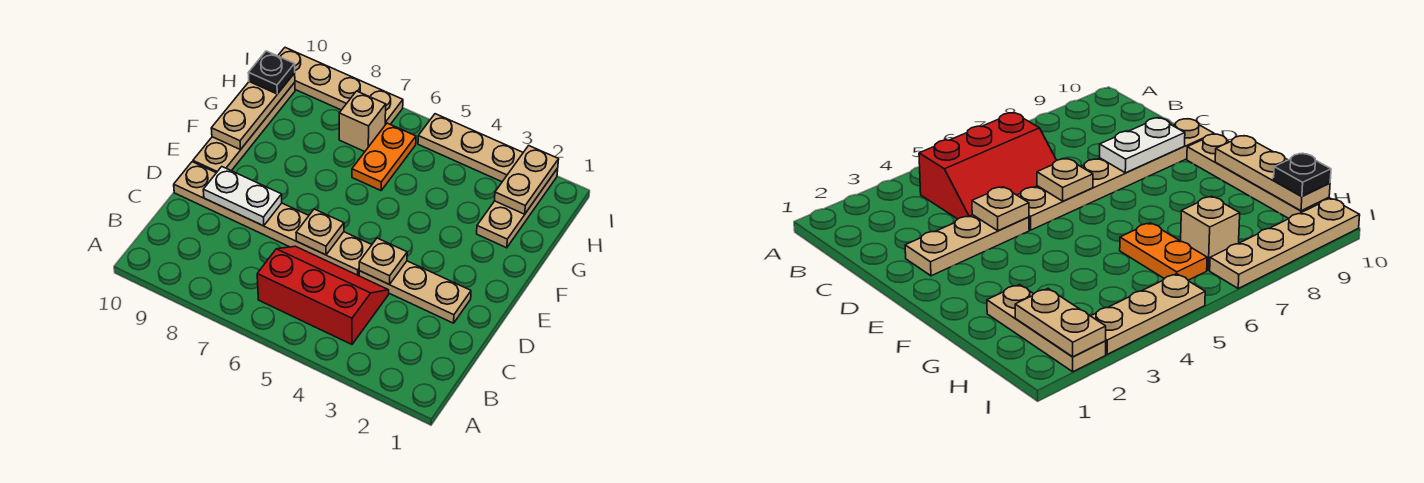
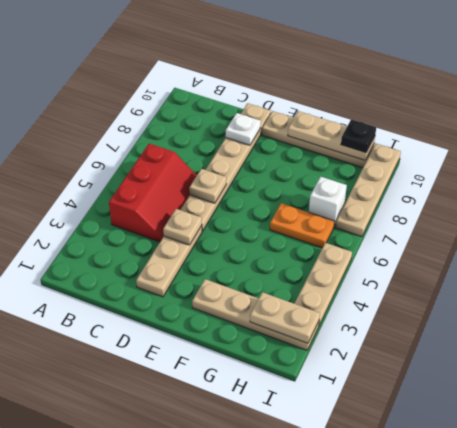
white plate D8:D9 level 2 -> white plate D9 level 2
tan plate G2:I2 level 1 -> tan plate F2:I2 level 1
tan brick H7 level 1 -> white brick H7 level 1

